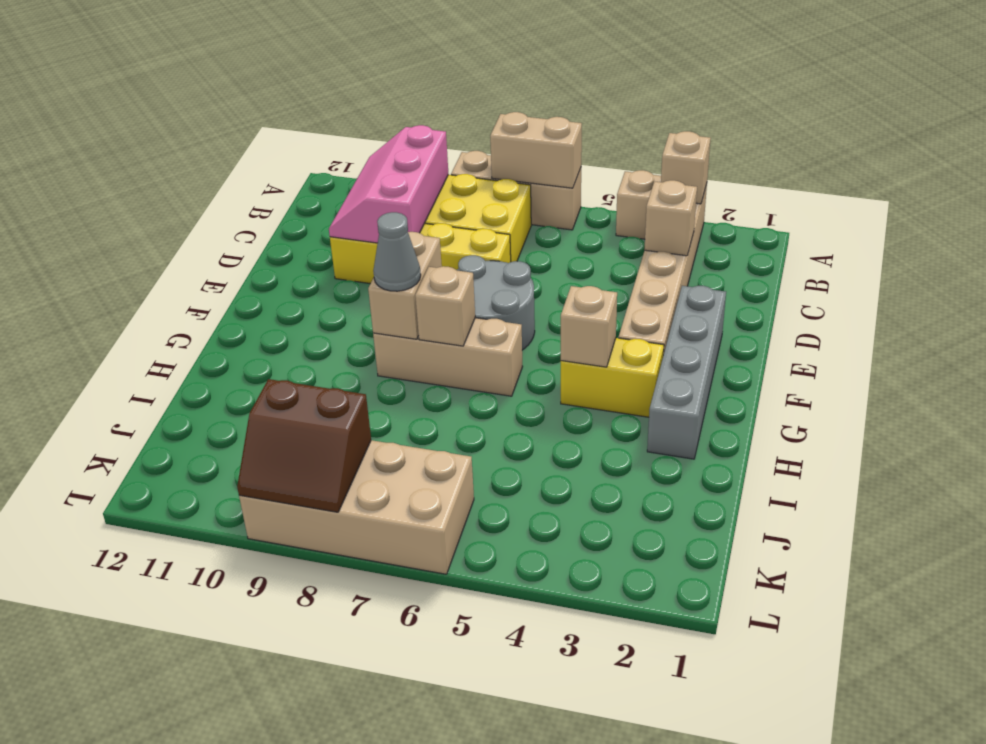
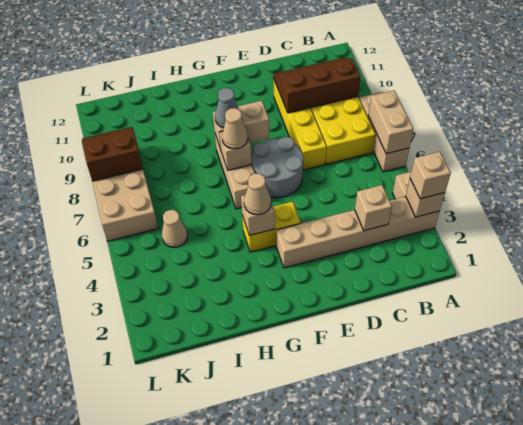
none -> tan brick A3 level 3
pink slope B9:D10 level 2 top 9 -> brown slope B9:D10 level 2 top 9
grey brick E2:H2 level 1 -> none
yellow brick G3:G4 level 1 -> yellow brick F4:G4 level 1
none -> tan cone G4 level 3
none -> tan cone G7 level 3
none -> tan cone J5 level 1
brown slope K8:L9 level 2 top K -> brown slope K8:L9 level 2 top 8

